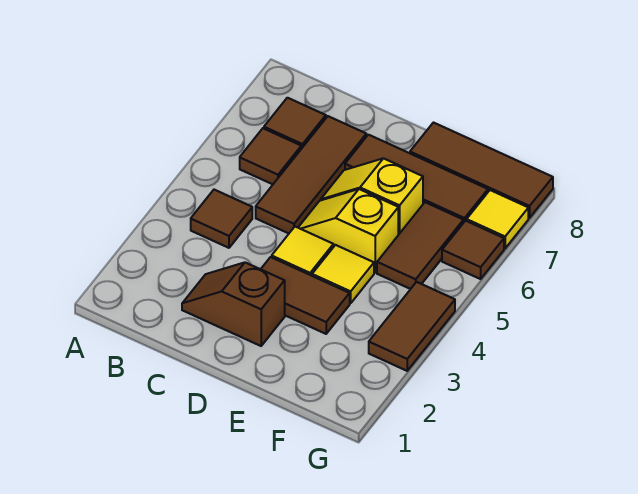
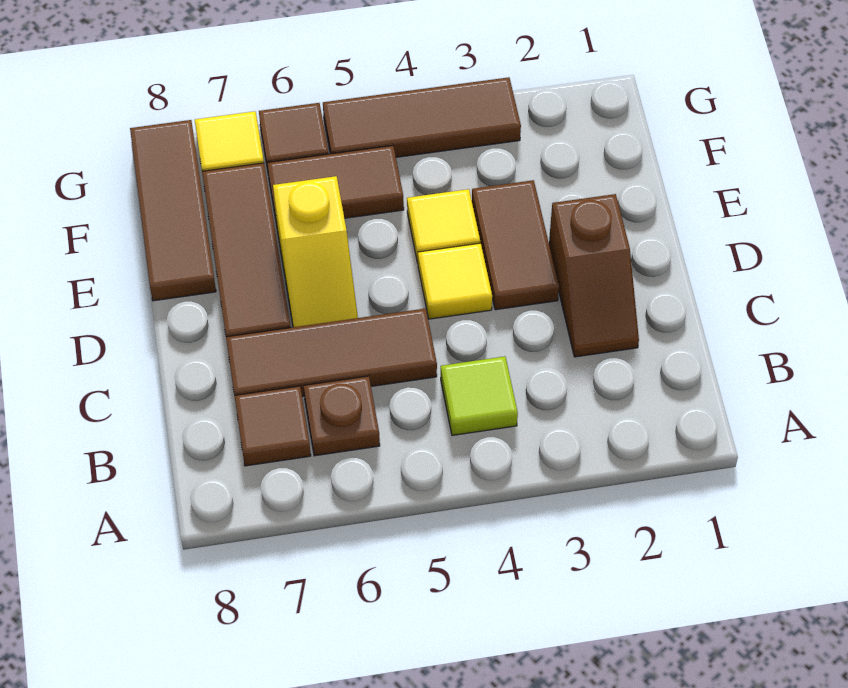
brown tile B4 level 1 -> lime tile B4 level 1
brown tile B6 level 1 -> brown plate B6 level 1
yellow slope D5:E5 level 1 top E -> none
brown tile G3:G4 level 1 -> brown tile G3:G5 level 1

